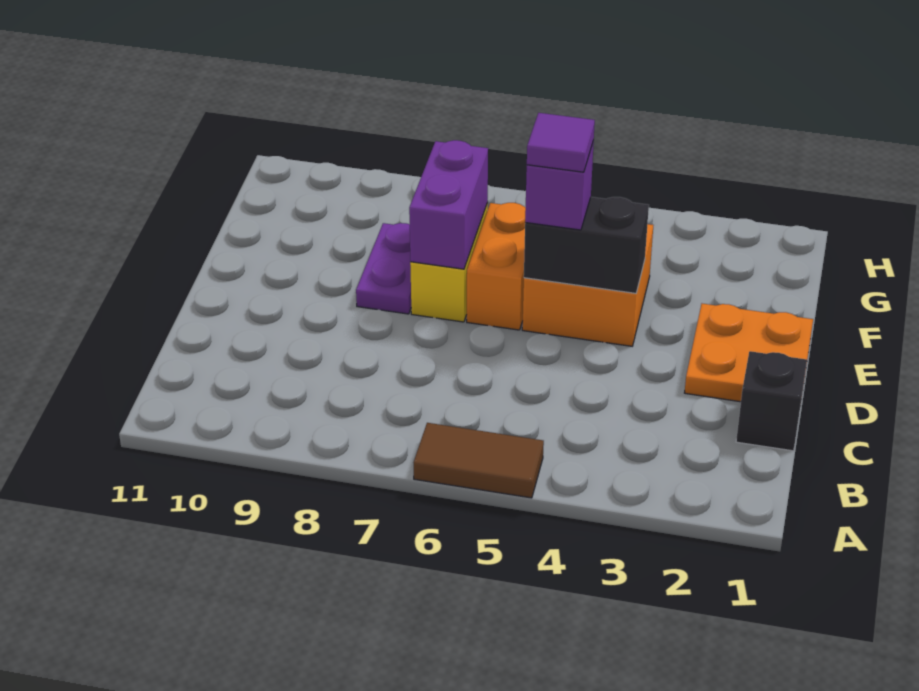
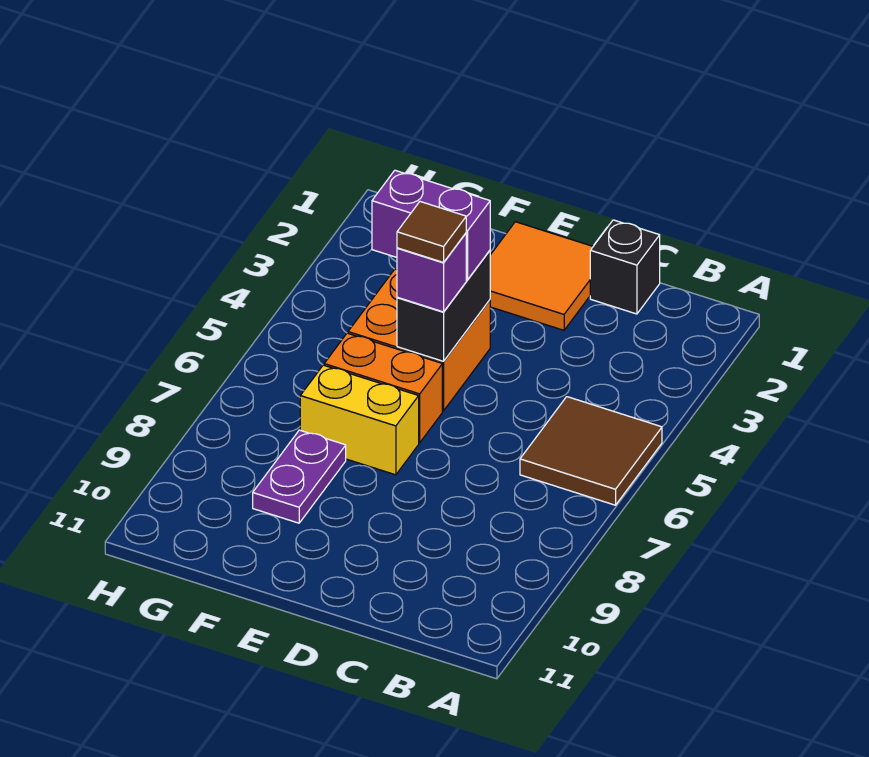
brown tile A5:A6 level 1 -> brown tile A5:B6 level 1
orange plate D1:E2 level 1 -> orange tile D1:E2 level 1
purple tile E5 level 4 -> brown tile E5 level 4
purple brick E7:F7 level 2 -> purple brick E4:F4 level 3
purple plate E8:F8 level 1 -> purple plate F8:F9 level 1

